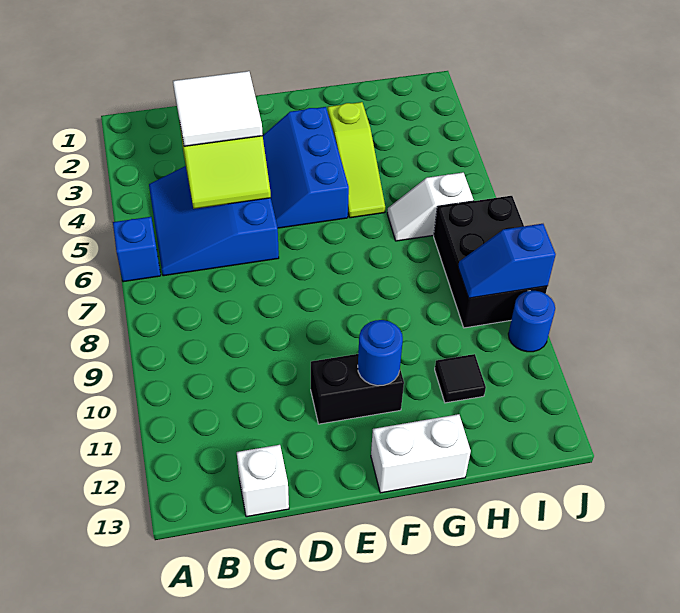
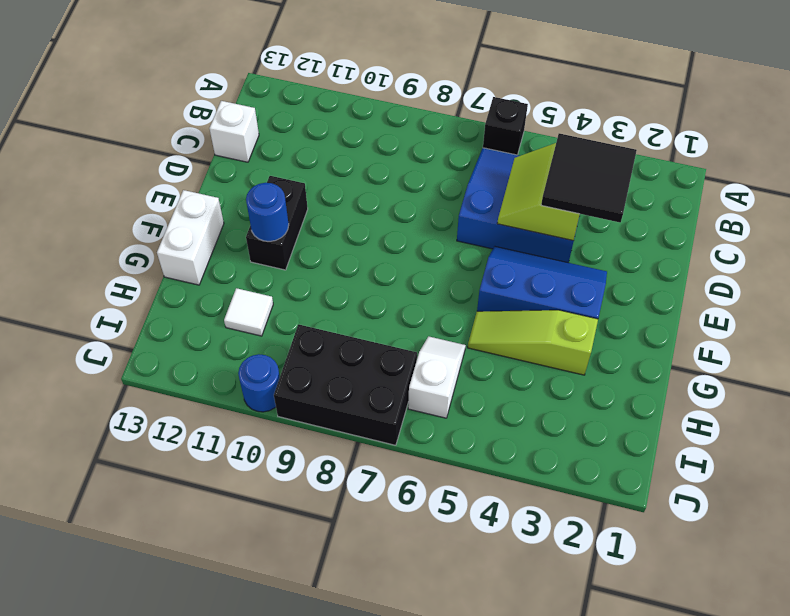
blue brick A6 level 1 -> black brick A6 level 1
white tile C3:D4 level 3 -> black tile C3:D4 level 3
black tile H11 level 1 -> white tile H11 level 1
blue slope I9:J9 level 2 top J -> none

